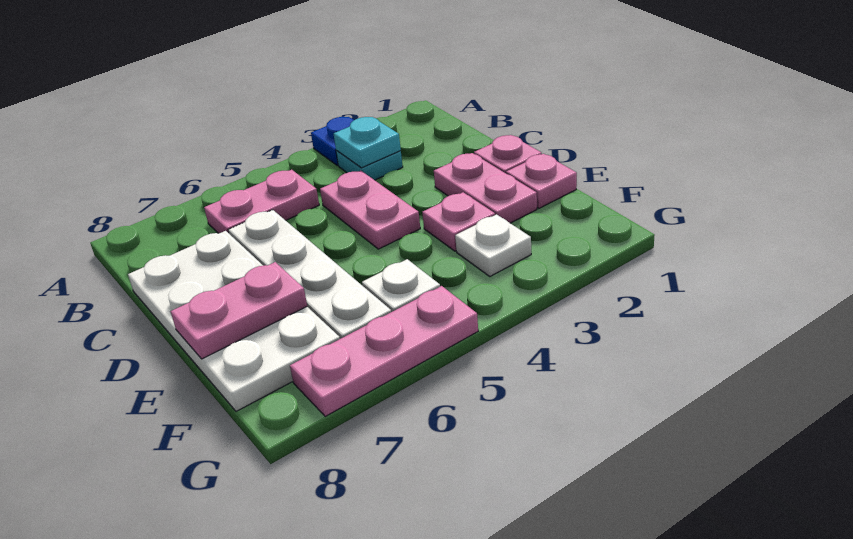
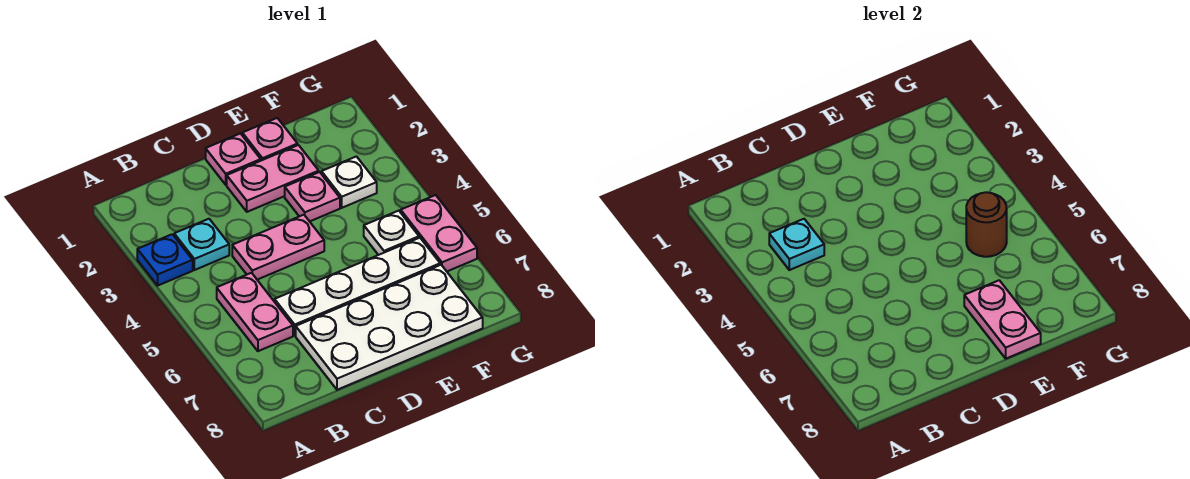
none -> brown round brick F5 level 2
pink plate G5:G7 level 1 -> pink plate G5:G6 level 1

